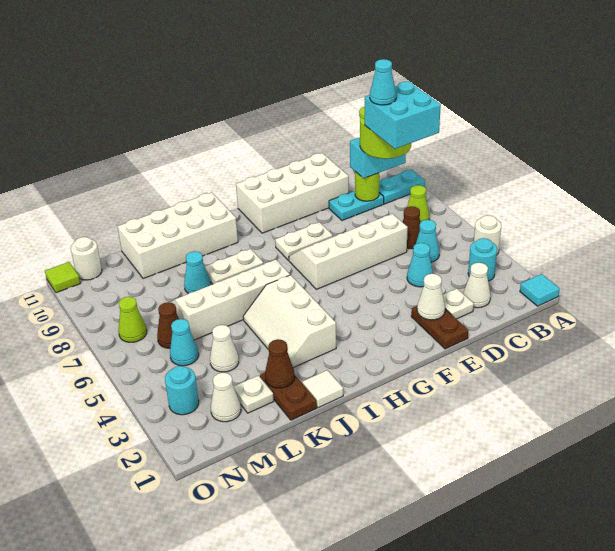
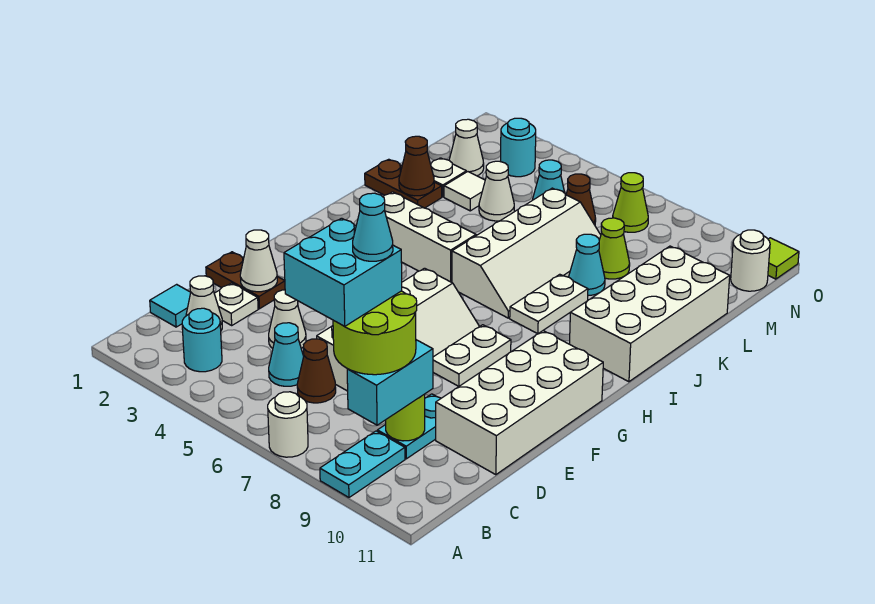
cyan tile A1 level 1 -> cyan tile C1 level 1
white round brick A4 level 1 -> white round brick A7 level 1
lime cone B7 level 1 -> lime cone L8 level 1
cyan cone D4 level 1 -> white cone D4 level 1
white tile J1 level 1 -> white tile L3 level 1

